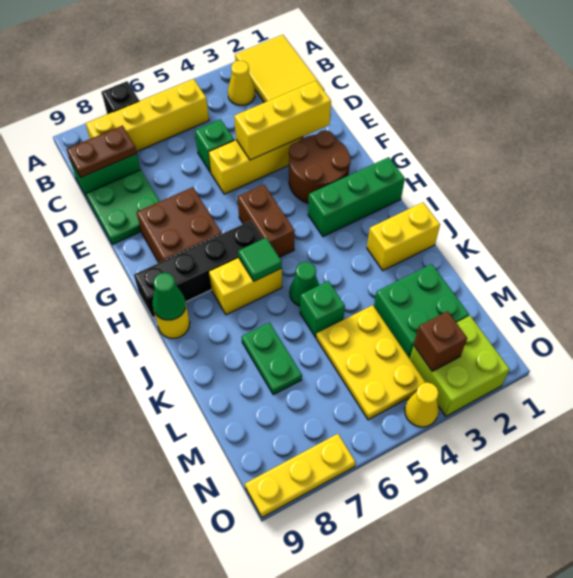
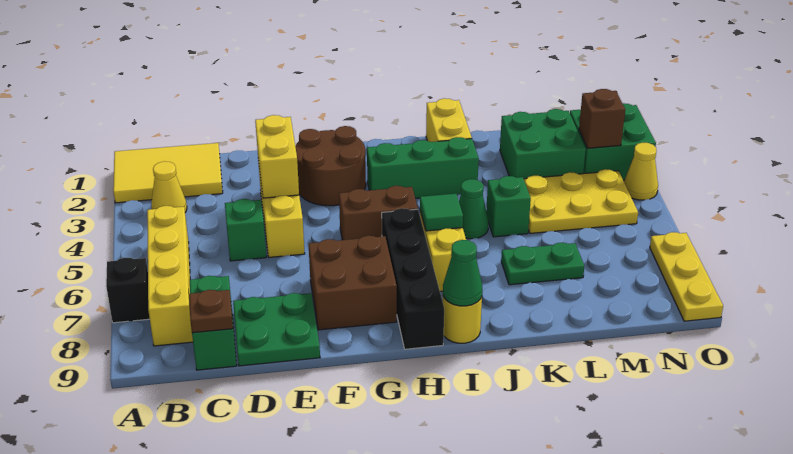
brown plate C8:C9 level 2 -> brown plate C9 level 2
yellow brick E2:E4 level 2 -> yellow brick E3:E4 level 2
green brick H1:H3 level 1 -> green brick H3:J3 level 1
lime brick N2:O3 level 1 -> green brick N2:O3 level 1

